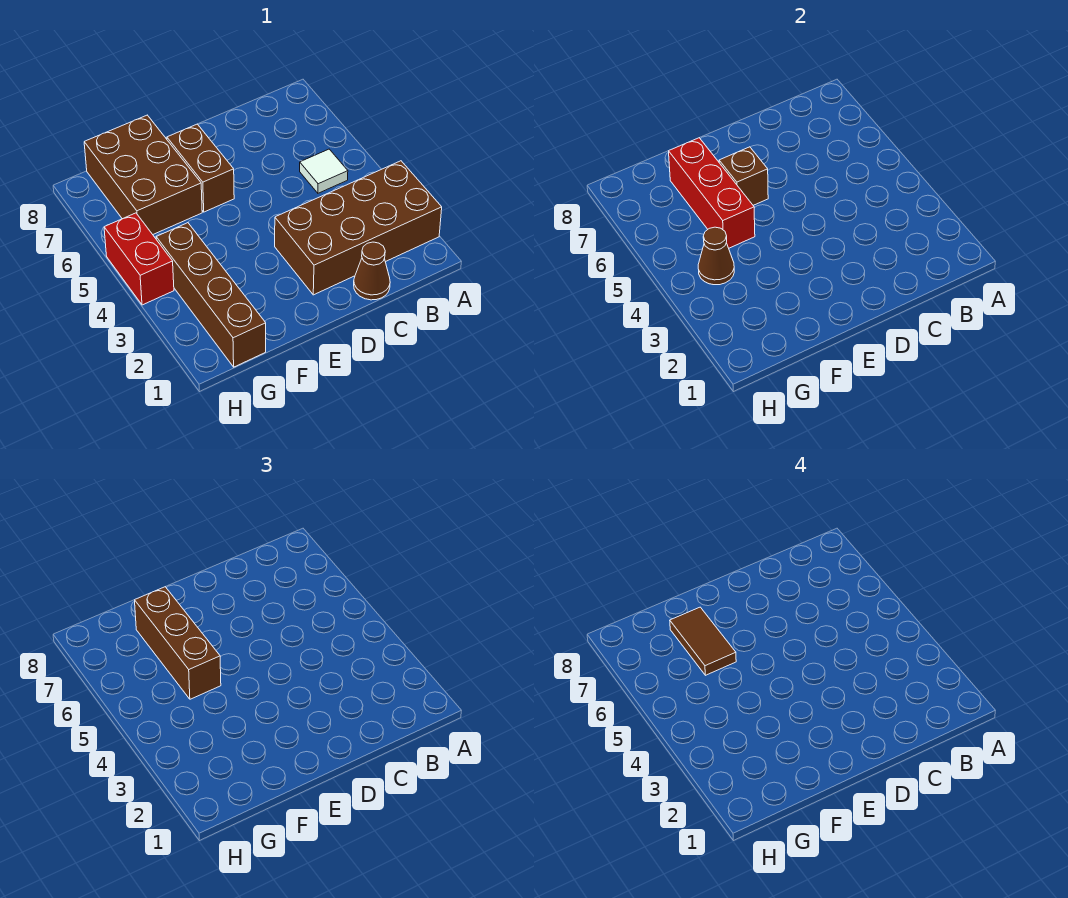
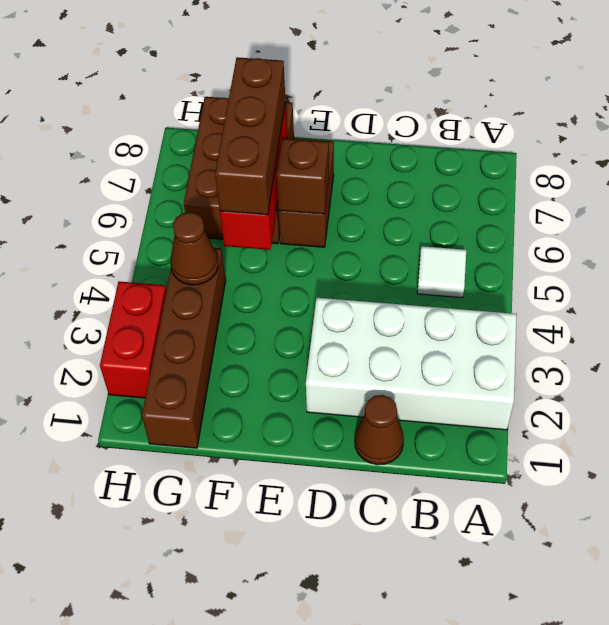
brown brick A2:D3 level 1 -> white brick A2:D3 level 1
brown tile F6:F7 level 4 -> none
red brick H4:H5 level 1 -> red brick H2:H3 level 1

